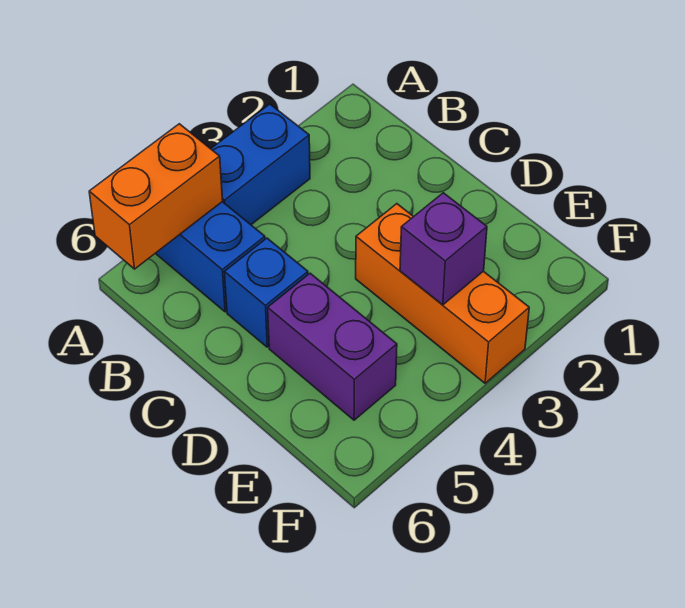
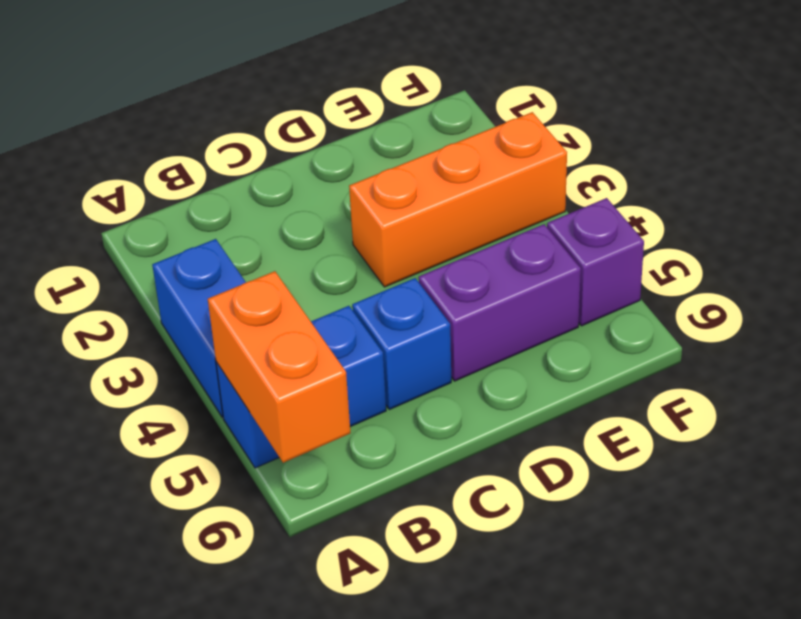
purple brick E3 level 2 -> purple brick F5 level 1

